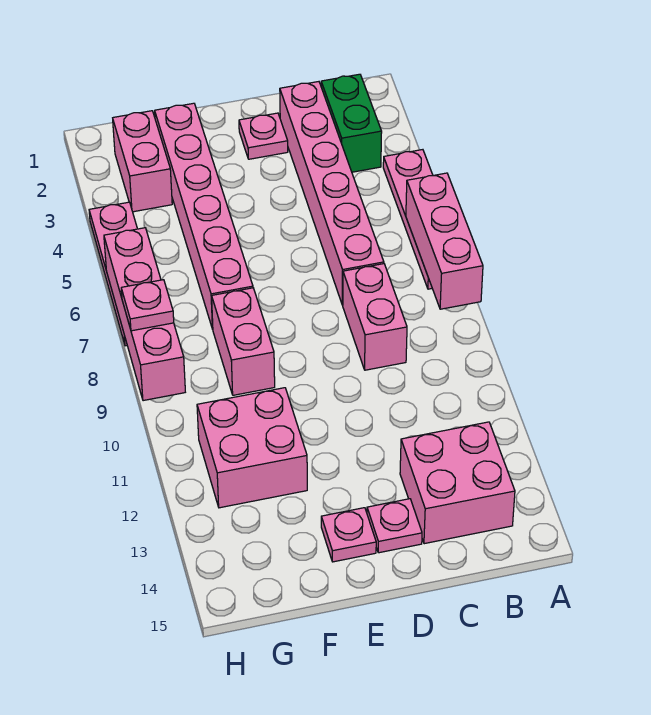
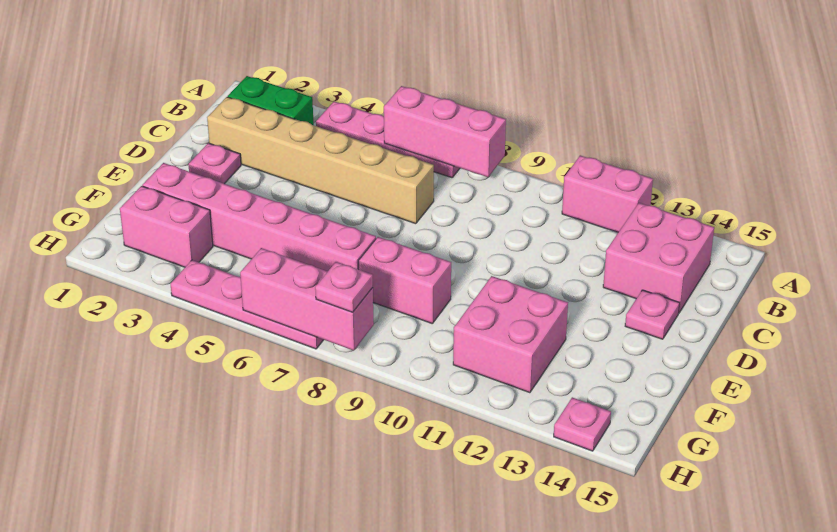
pink brick C2:C7 level 1 -> tan brick C2:C7 level 1
pink brick C8:C9 level 1 -> pink brick A11:A12 level 1
pink plate E14 level 1 -> pink plate H14 level 1
pink brick H6:H9 level 2 -> pink brick H6:H8 level 2

